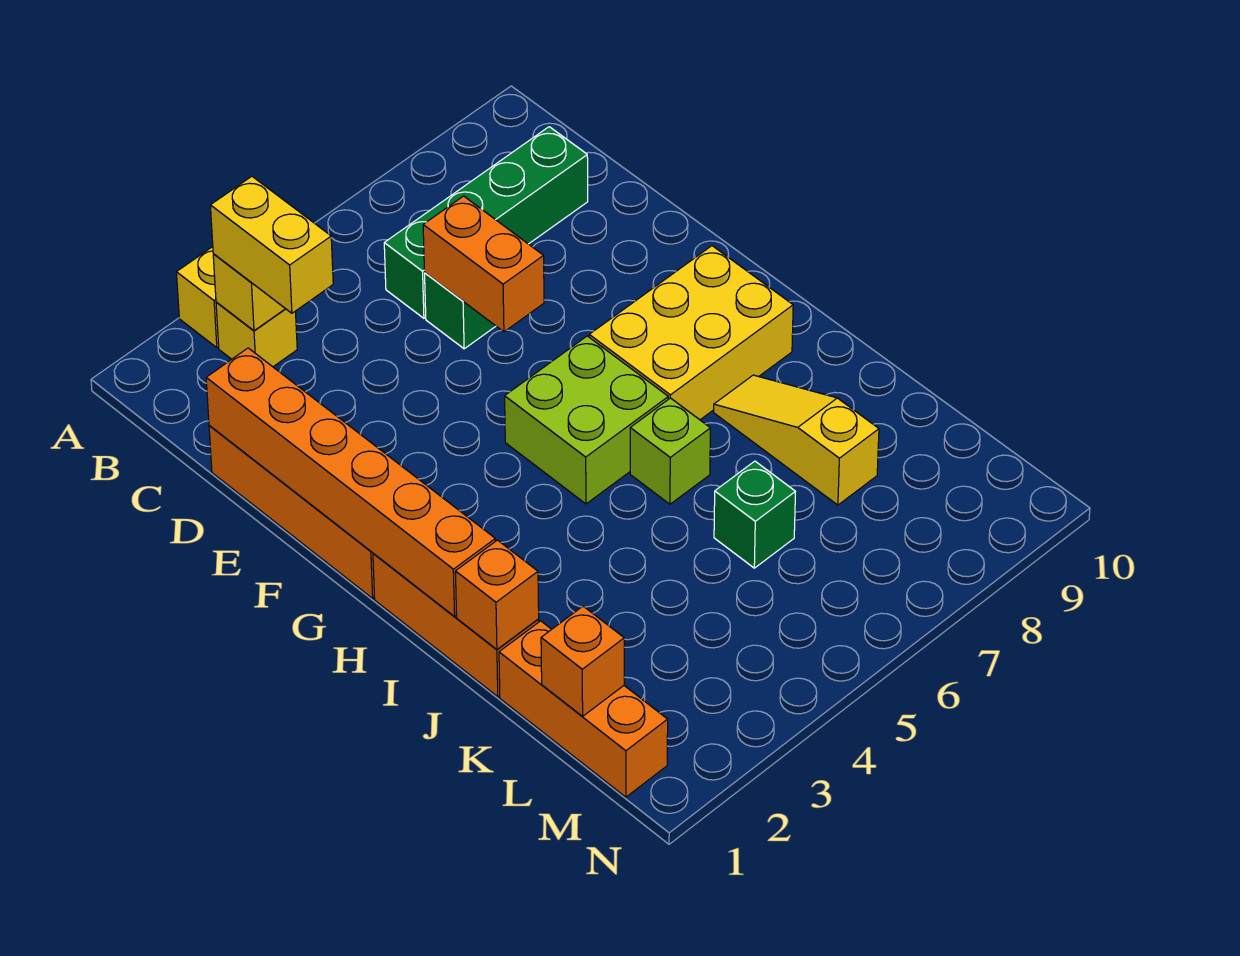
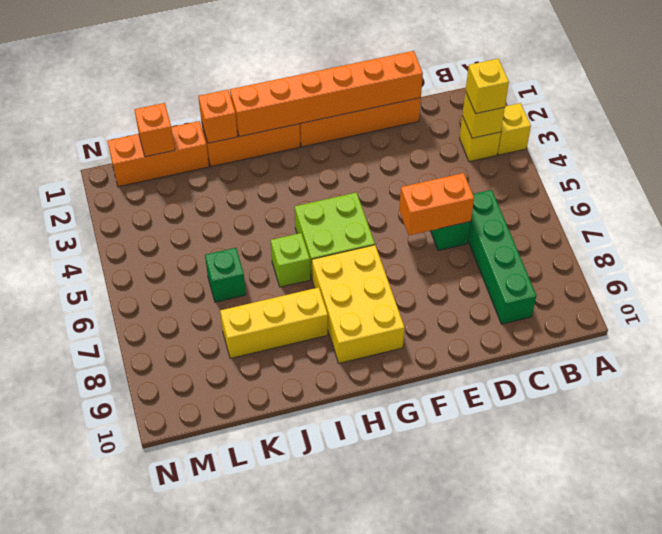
yellow brick B3:C3 level 3 -> yellow brick B3 level 3
yellow slope I8:K8 level 1 top K -> yellow brick I8:K8 level 1

